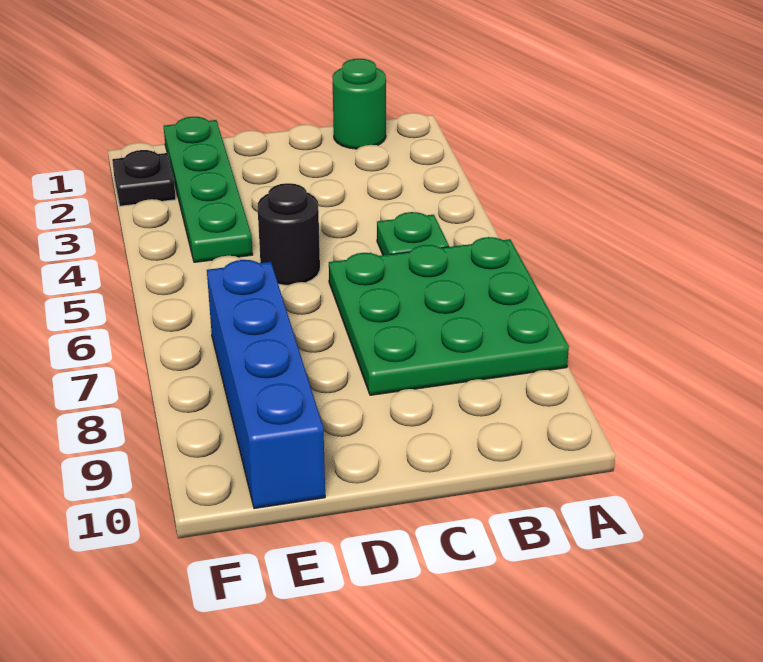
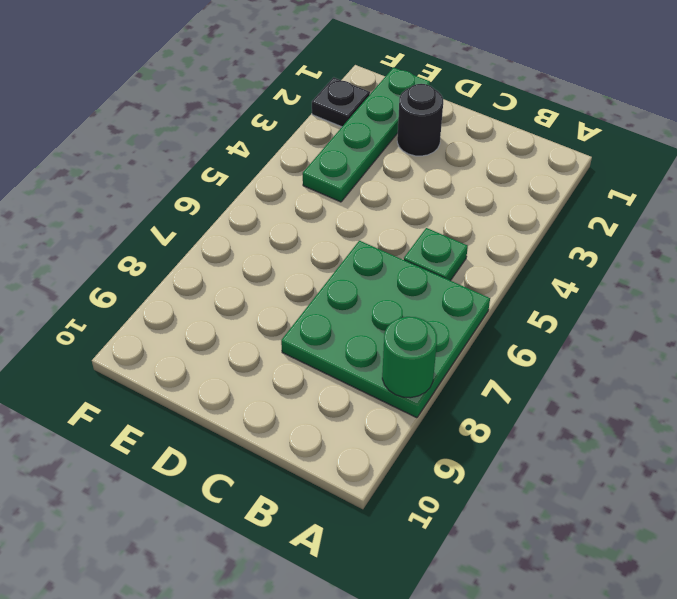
green round brick B1 level 1 -> green round brick A8 level 2
black round brick D5 level 1 -> black round brick D2 level 1
blue brick E7:E10 level 1 -> none

